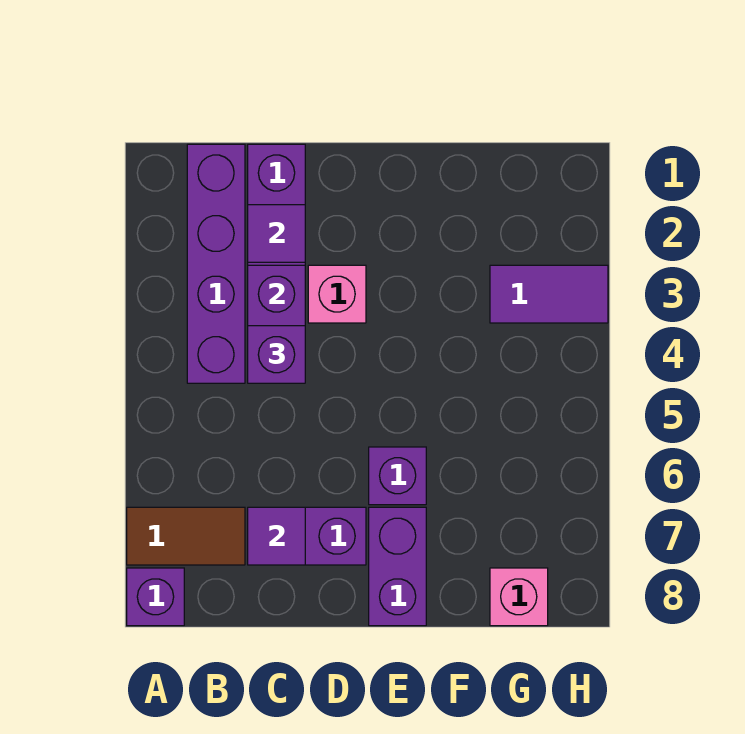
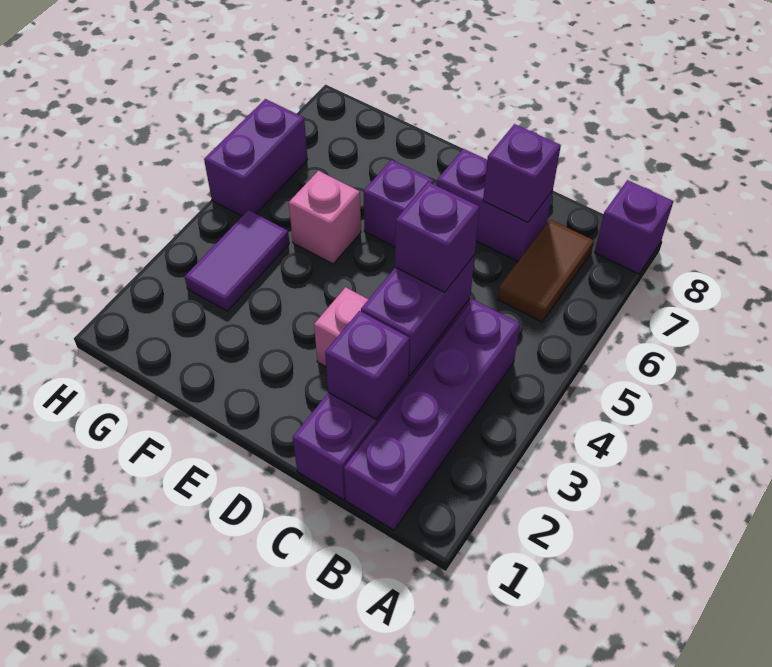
brown tile A7:B7 level 1 -> brown tile B6:B7 level 1
purple tile C2 level 2 -> purple brick C2 level 2
purple tile C7 level 2 -> purple brick C7 level 2
purple brick E7:E8 level 1 -> purple brick H5:H6 level 1
purple tile G3:H3 level 1 -> purple tile G3:G4 level 1
pink brick G8 level 1 -> pink brick F5 level 1

